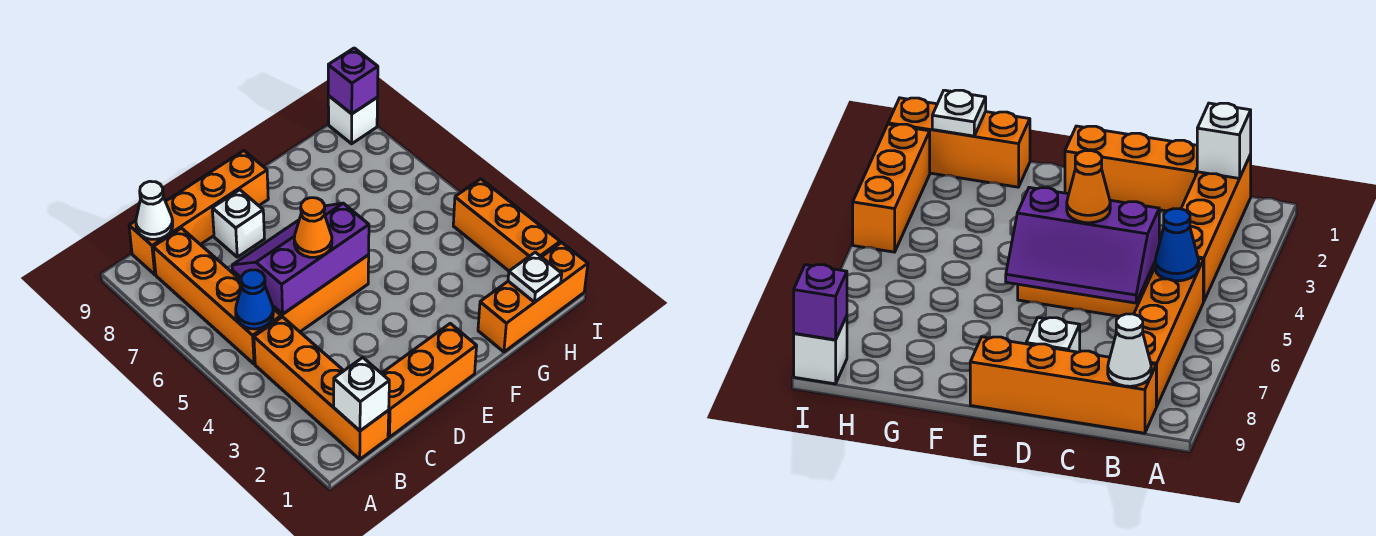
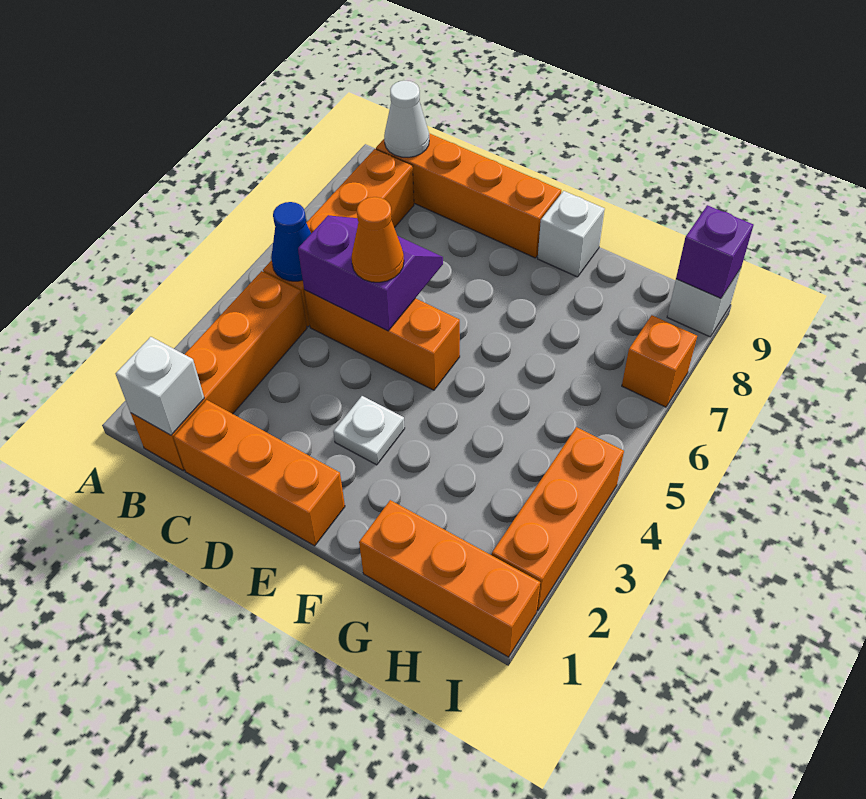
purple slope C5:E6 level 2 top 5 -> purple slope C5:D6 level 2 top 5
white brick D8 level 1 -> white brick F9 level 1
white plate H1 level 2 -> white plate E3 level 1
none -> orange brick I7 level 1

